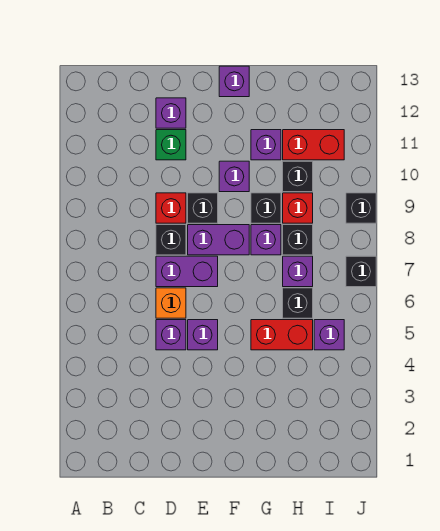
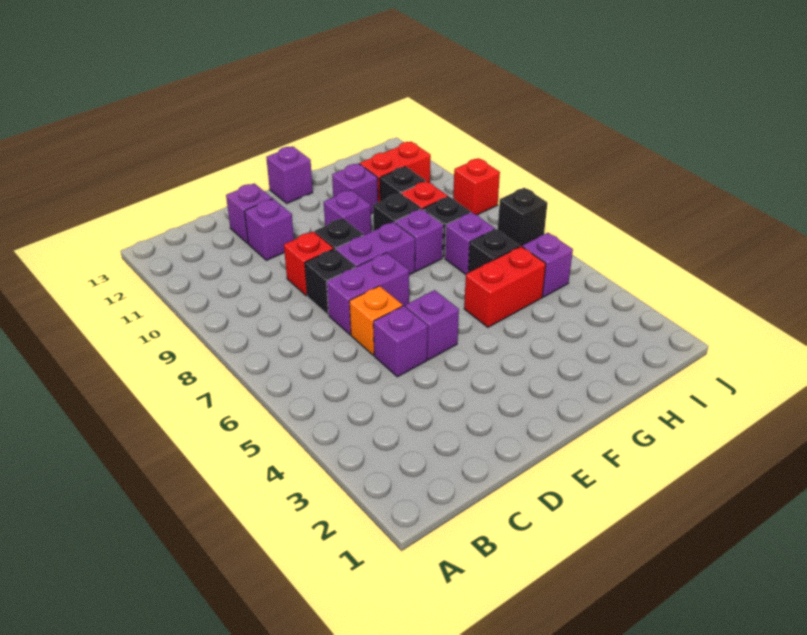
green brick D11 level 1 -> purple brick D11 level 1
black brick J9 level 1 -> red brick J9 level 1

